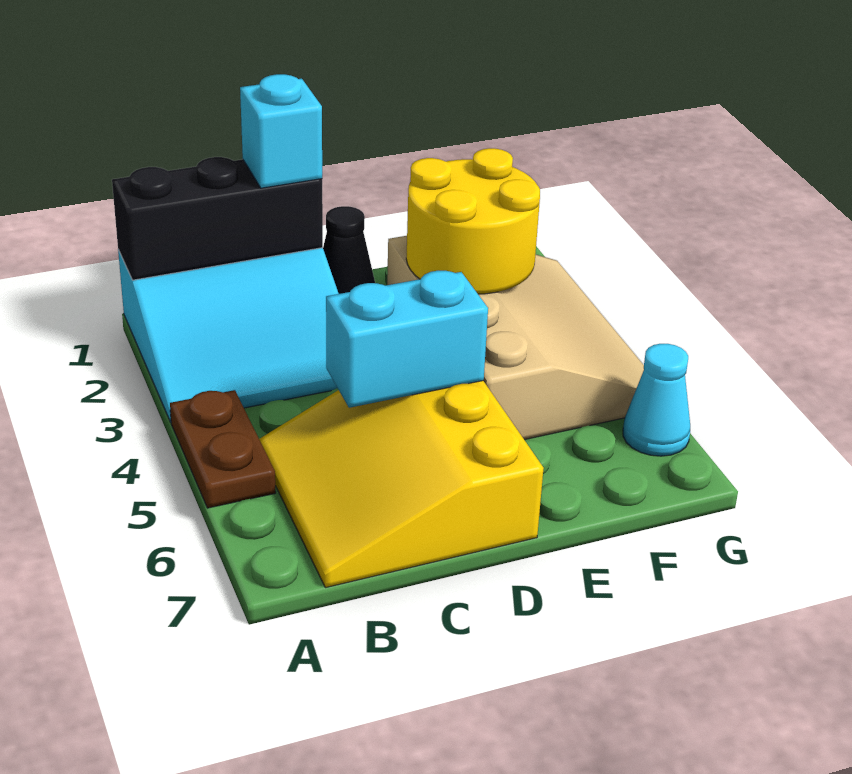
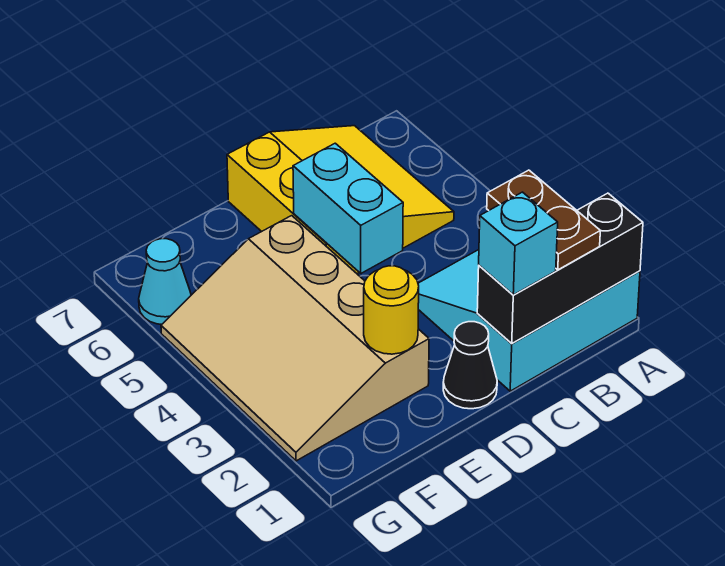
brown plate A4:A5 level 1 -> brown plate B1:B2 level 3
cyan brick C5:D5 level 2 -> cyan brick D4:D5 level 2
yellow round brick E2:F3 level 2 -> yellow round brick E2 level 2

